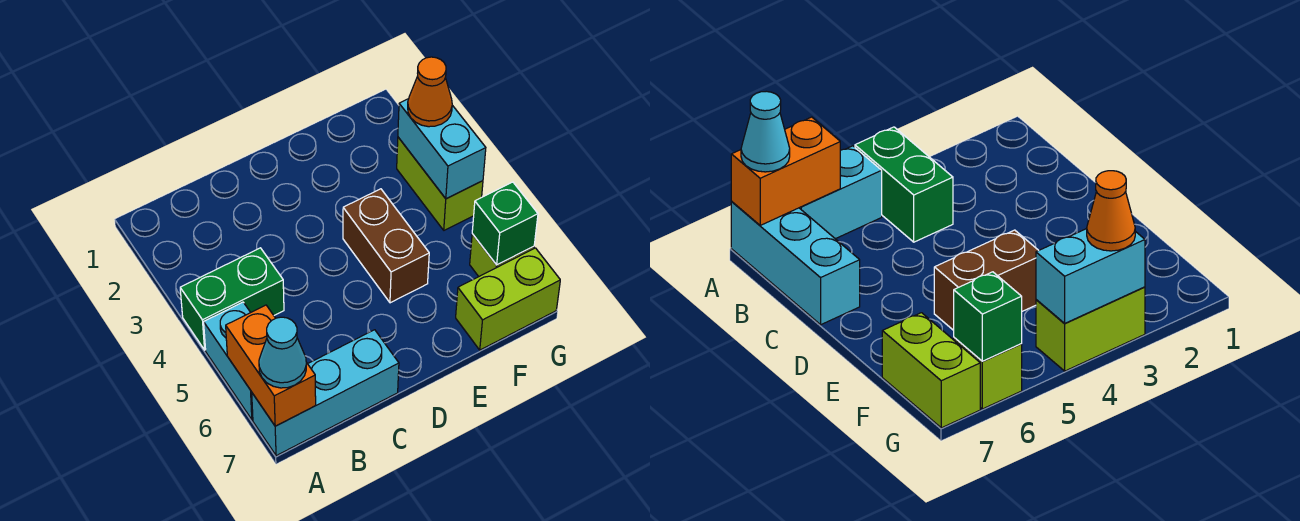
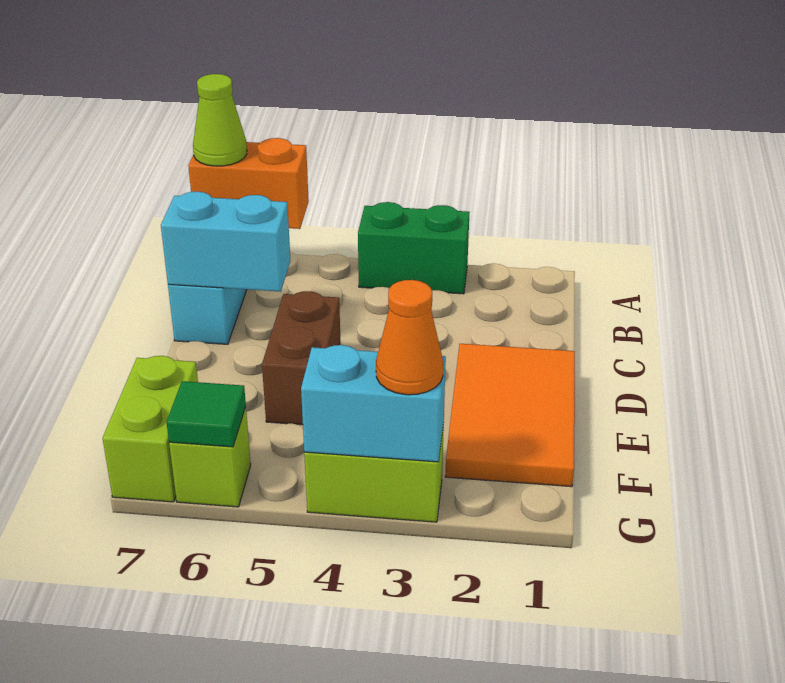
green brick A4:B4 level 1 -> green brick A3:A4 level 1
cyan brick A5:A6 level 1 -> cyan brick C6:C7 level 2
cyan cone A7 level 3 -> lime cone A7 level 3
none -> orange tile D1:F2 level 1
brown brick E4:E5 level 1 -> brown brick D5:E5 level 1
green brick G6 level 2 -> green tile G6 level 2

